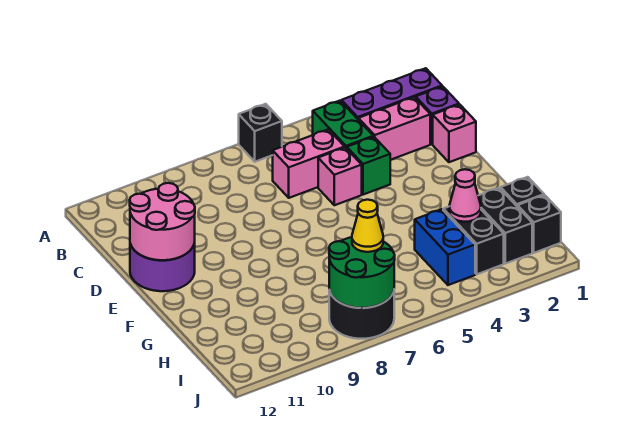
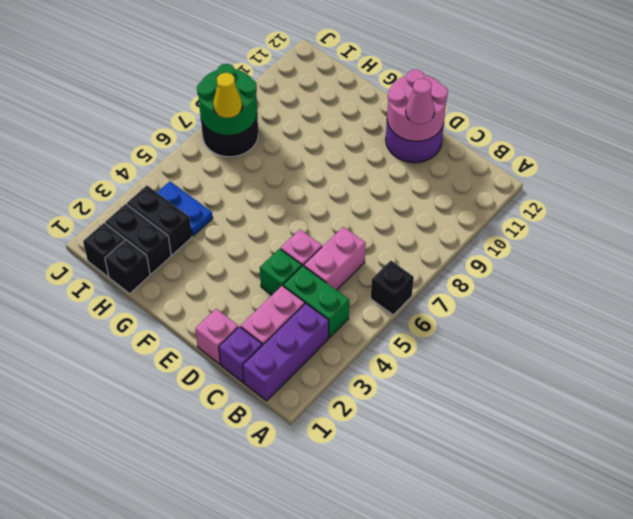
pink cone H3 level 2 -> pink cone D11 level 3
blue brick H4:I4 level 1 -> blue plate H4:I4 level 1

